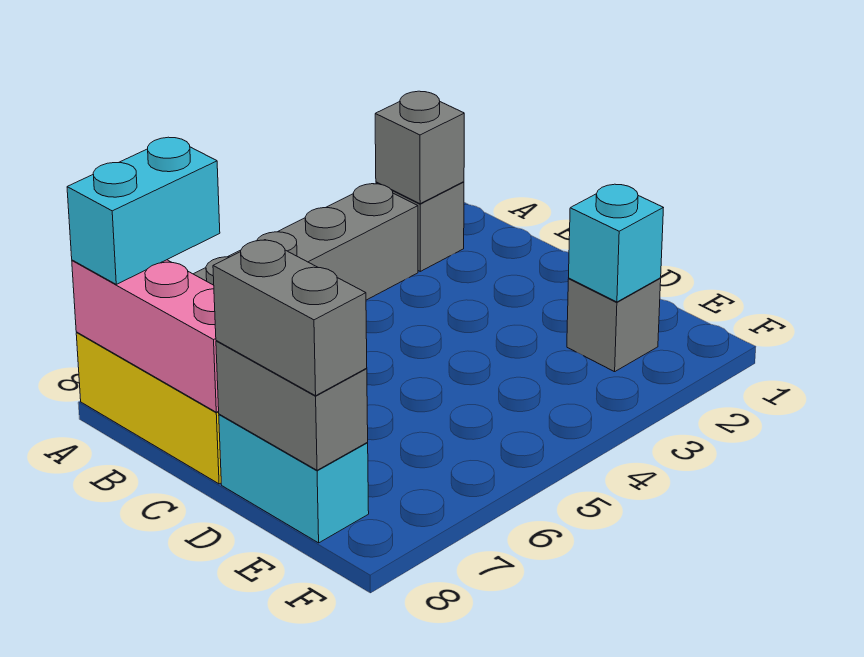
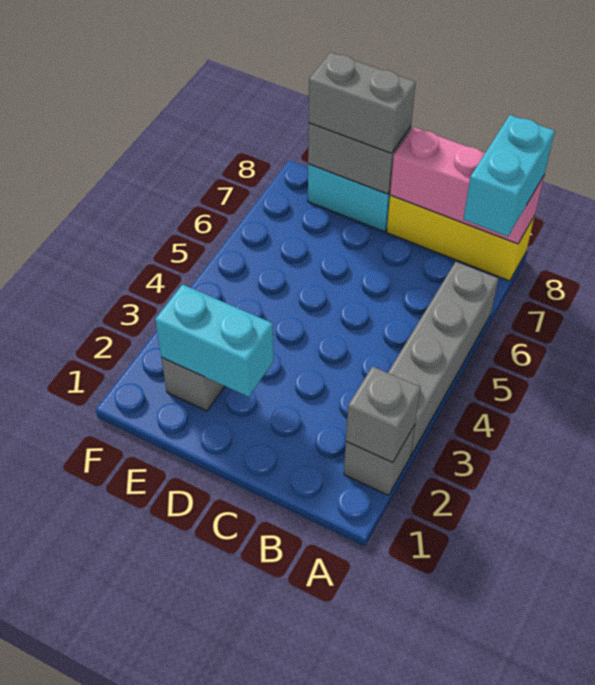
cyan brick E2 level 2 -> cyan brick D2:E2 level 2

